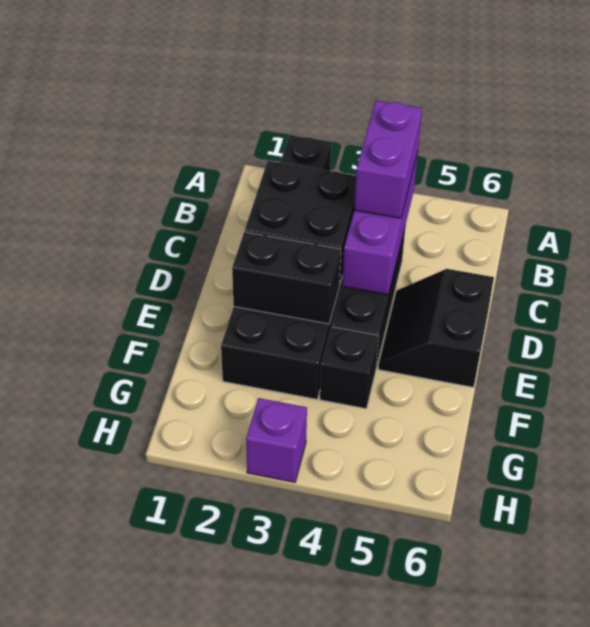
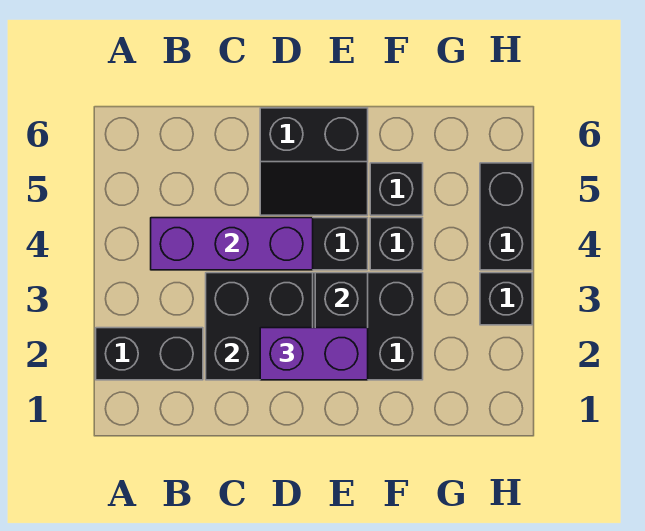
purple brick B4:C4 level 3 -> purple brick D2:E2 level 3
none -> black brick F5 level 1
purple brick H3 level 1 -> black brick H3 level 1
none -> black brick H4:H5 level 1

